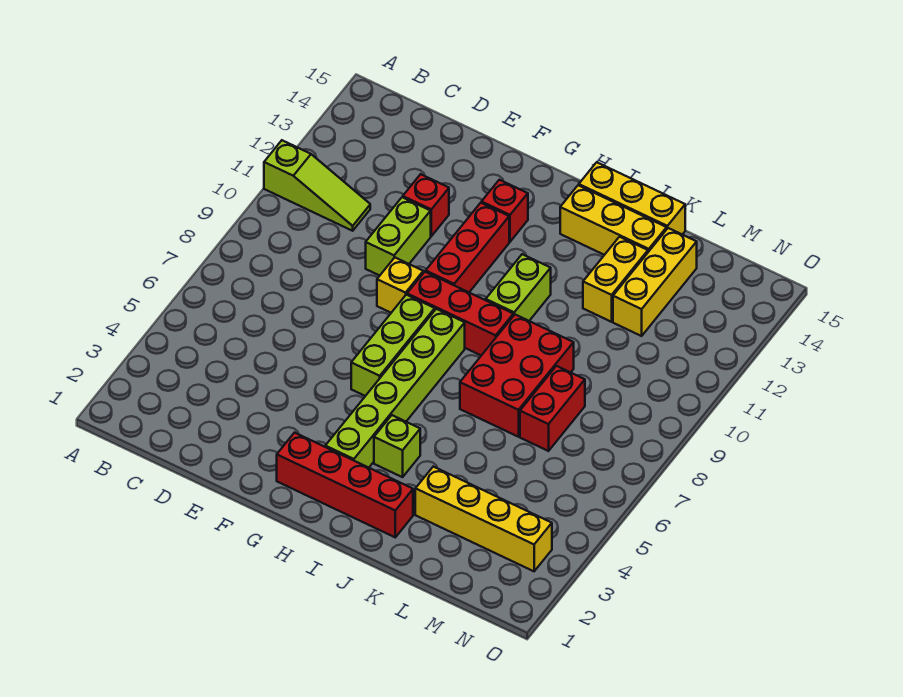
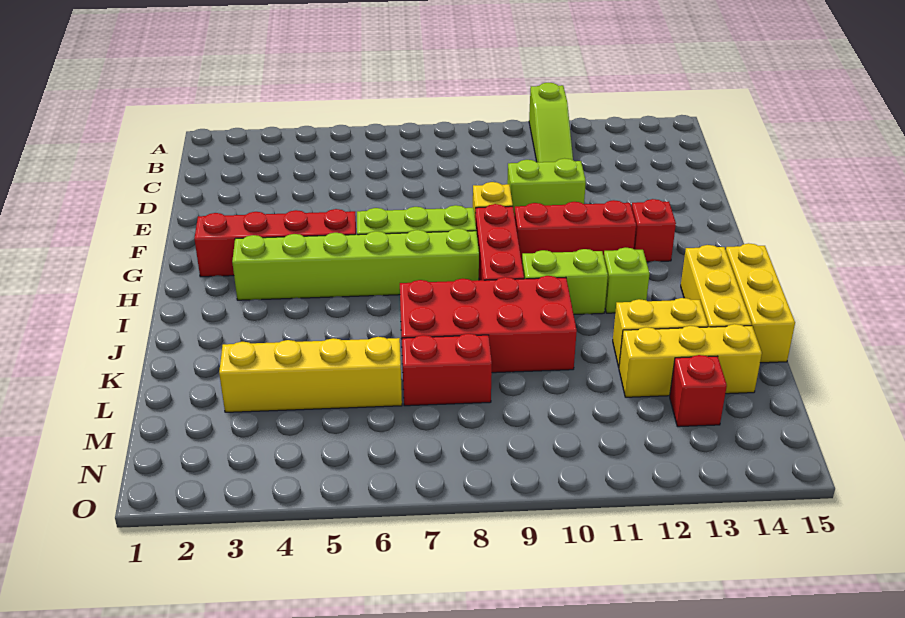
red brick E12 level 1 -> red brick M13 level 1
red brick G2:J2 level 1 -> red brick G2:G5 level 1
lime brick I4 level 1 -> lime brick I12 level 1
red brick J7:K9 level 1 -> red brick J7:K10 level 1
yellow brick K3:N3 level 1 -> yellow brick L3:L6 level 1

